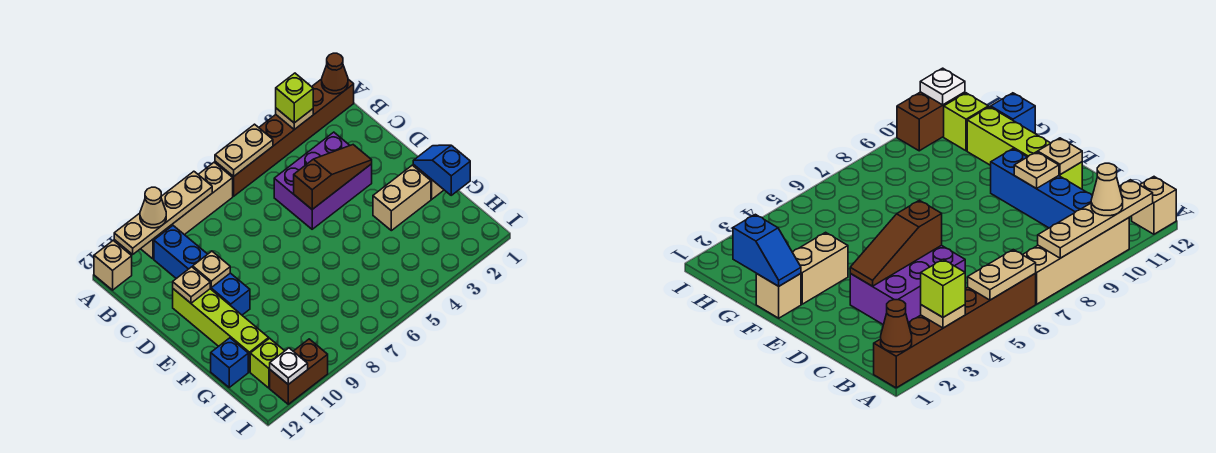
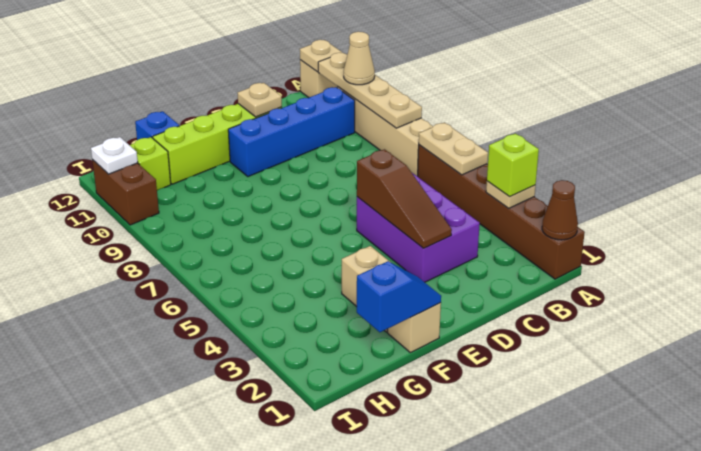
tan plate D10 level 2 -> tan plate A12 level 2

